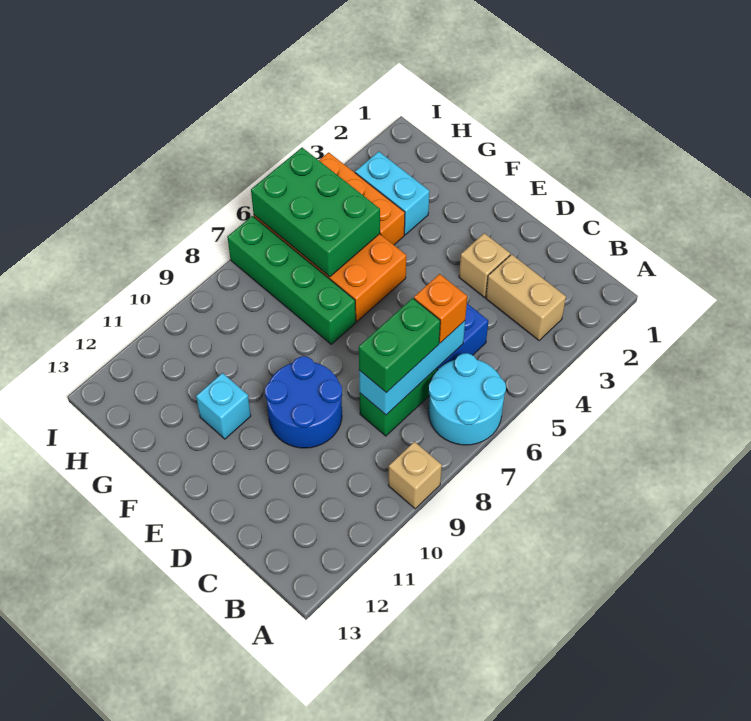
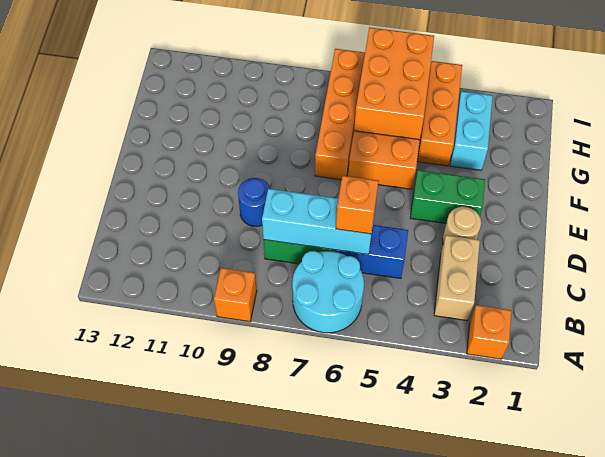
none -> orange brick A2 level 1
tan brick A9 level 1 -> orange brick A9 level 1
green brick C7:C8 level 3 -> green brick E3:E4 level 1
tan brick D3 level 1 -> tan round brick D3 level 1
blue round brick D9:E10 level 1 -> blue round brick D9 level 1
green brick F7:I7 level 1 -> orange brick F7:I7 level 1
cyan brick F11 level 1 -> none
green brick G5:I6 level 2 -> orange brick G5:I6 level 2

